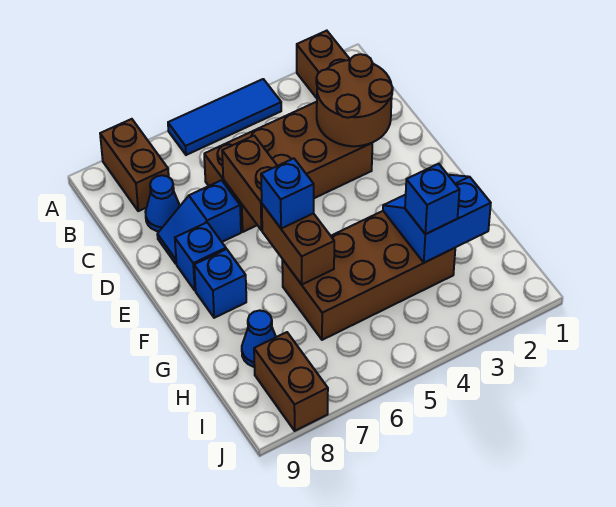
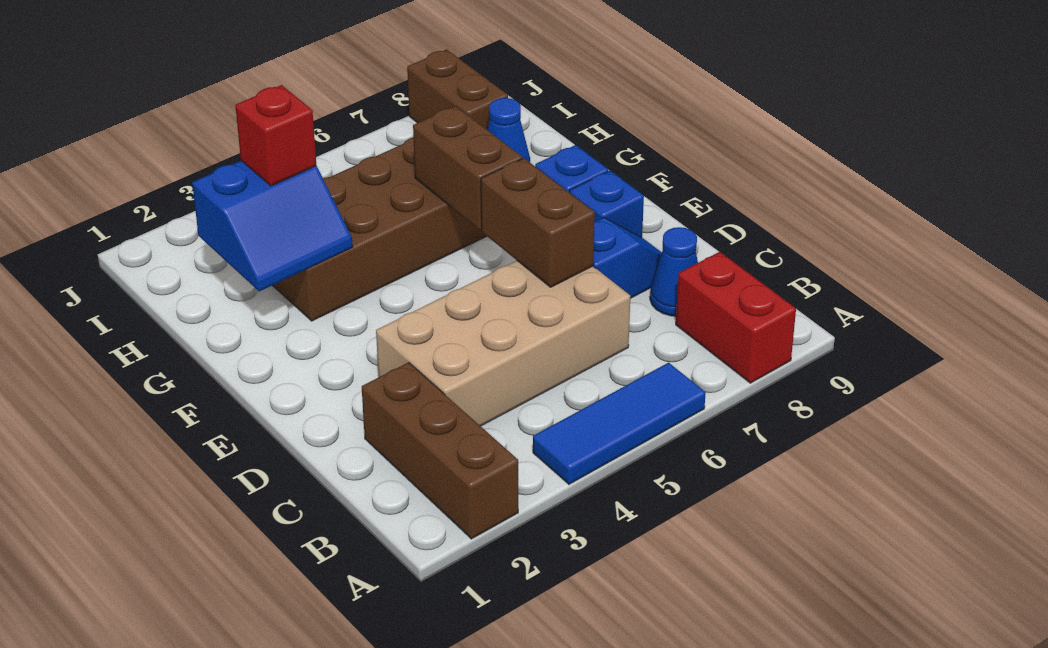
brown brick A8:B8 level 1 -> red brick A8:B8 level 1
brown round brick C2:D3 level 2 -> none
brown brick C3:D6 level 1 -> tan brick C3:D6 level 1
blue brick F6 level 3 -> none
blue brick H3 level 3 -> red brick H3 level 3

